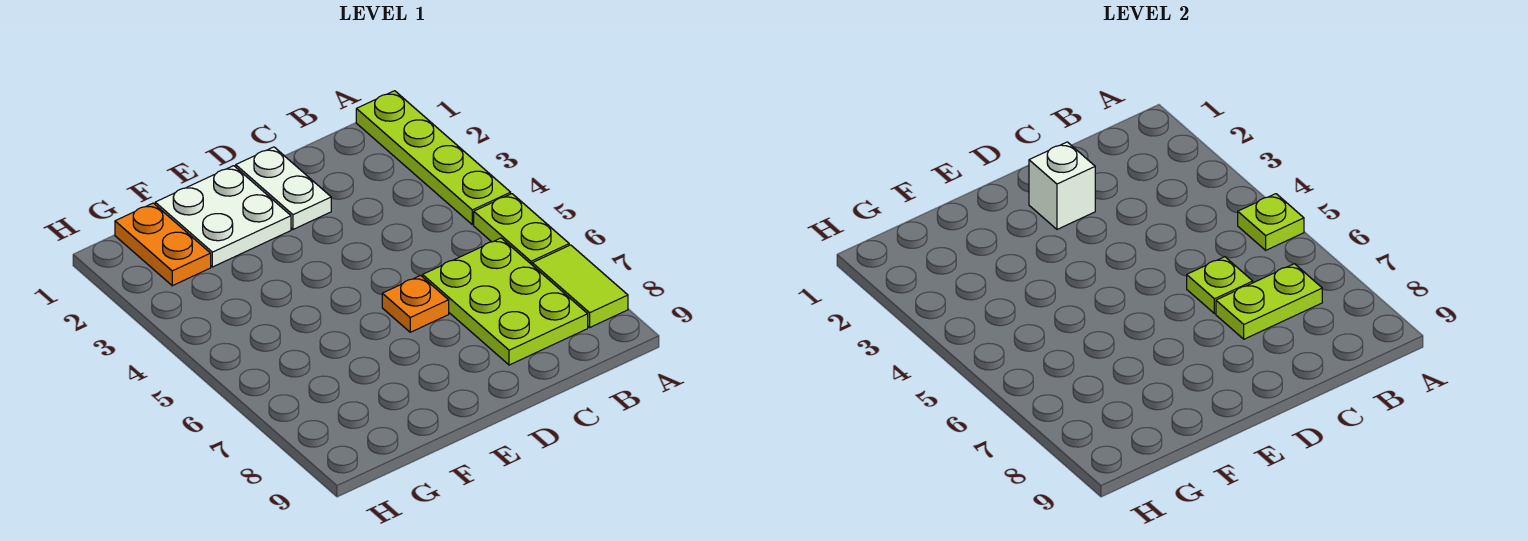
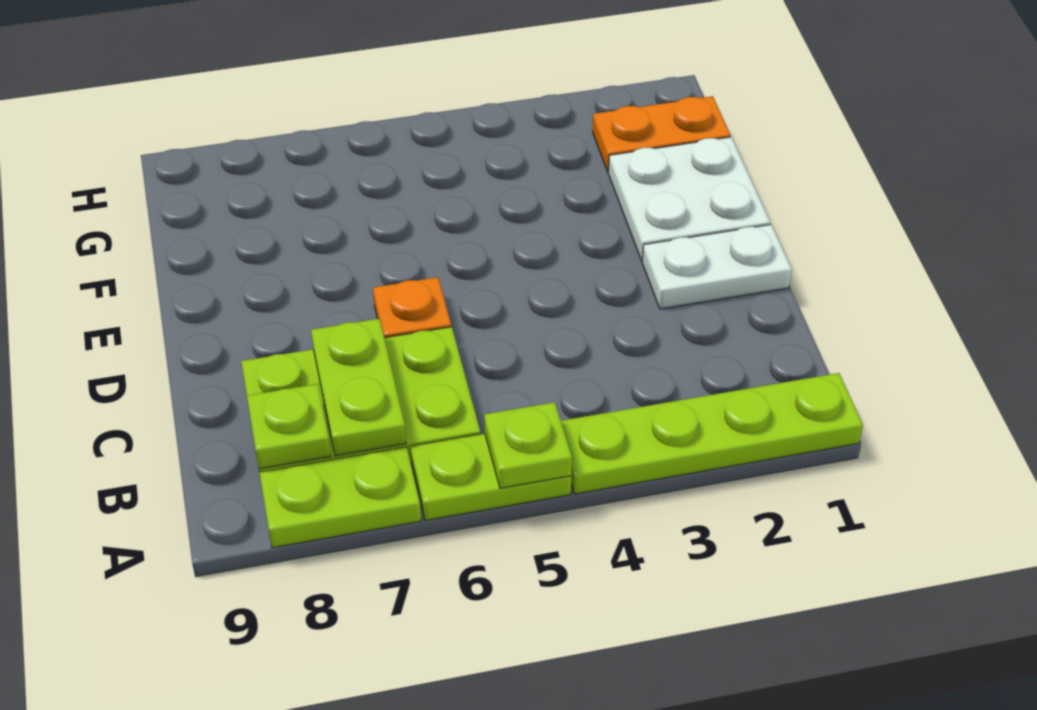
lime tile A7:A8 level 1 -> lime plate A7:A8 level 1
lime plate C6 level 2 -> lime plate B8 level 2
white brick D2 level 2 -> none

